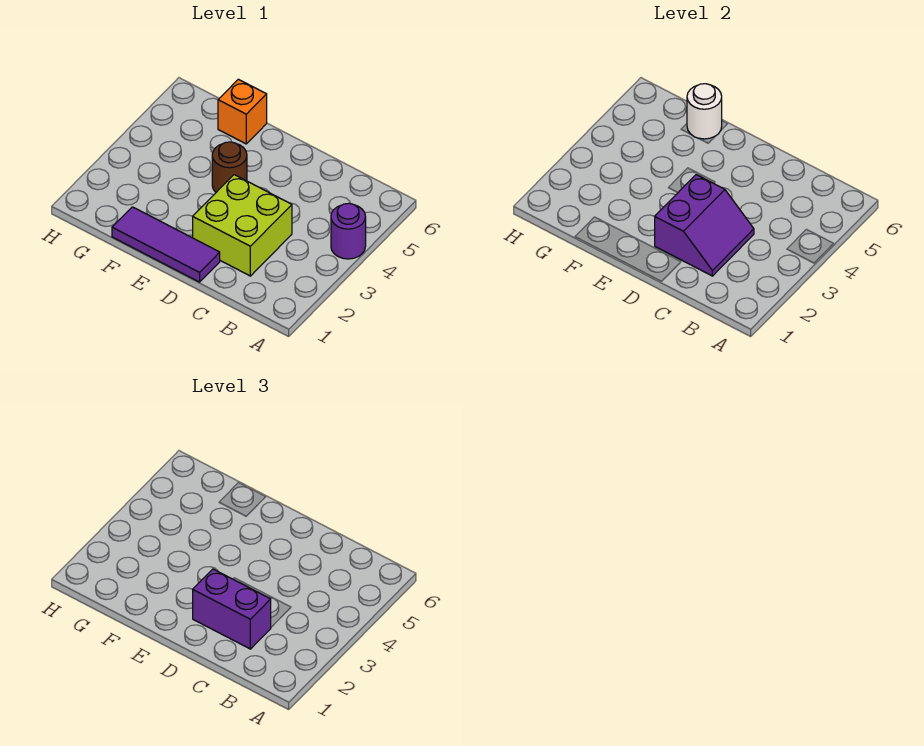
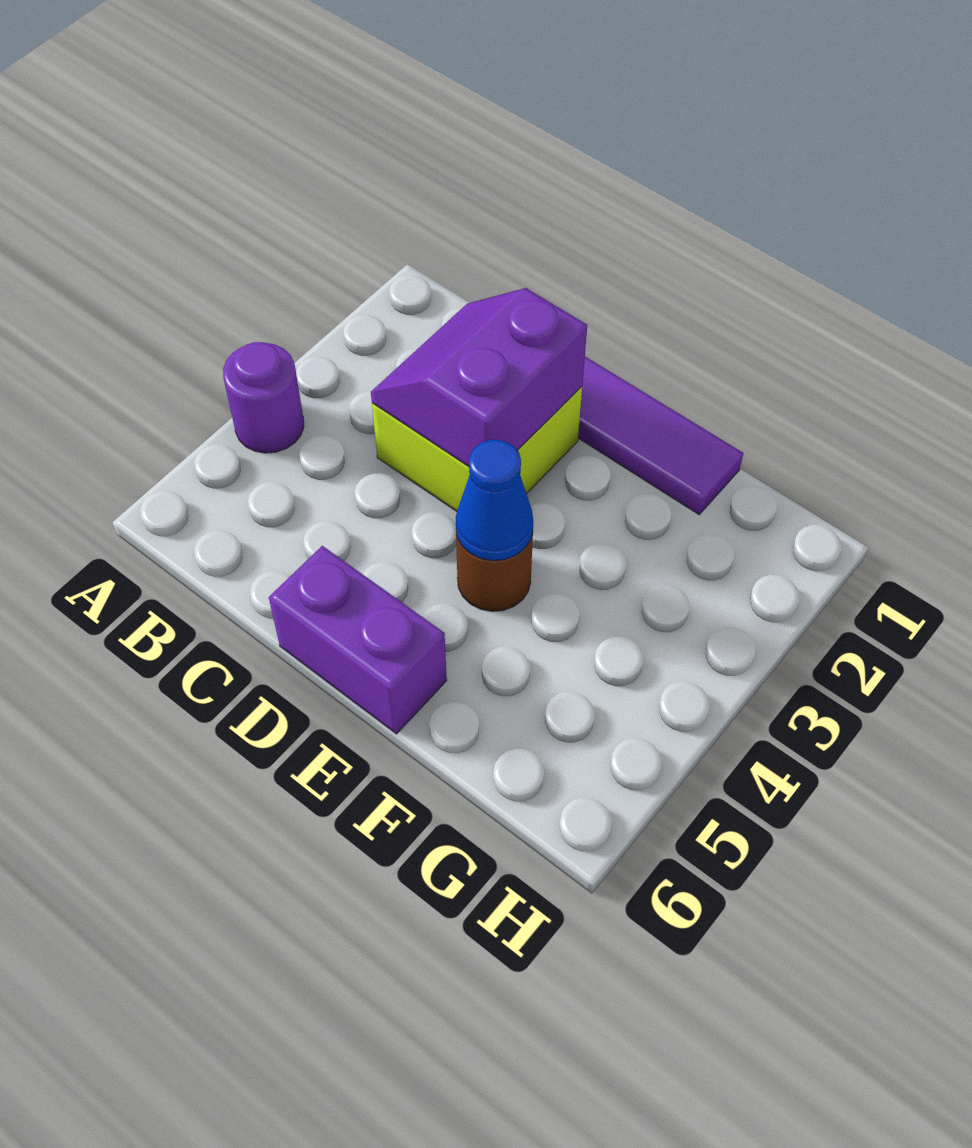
purple brick C2:D2 level 3 -> purple brick D6:E6 level 1
none -> blue cone E4 level 2
orange brick F6 level 1 -> none
white round brick F6 level 2 -> none

